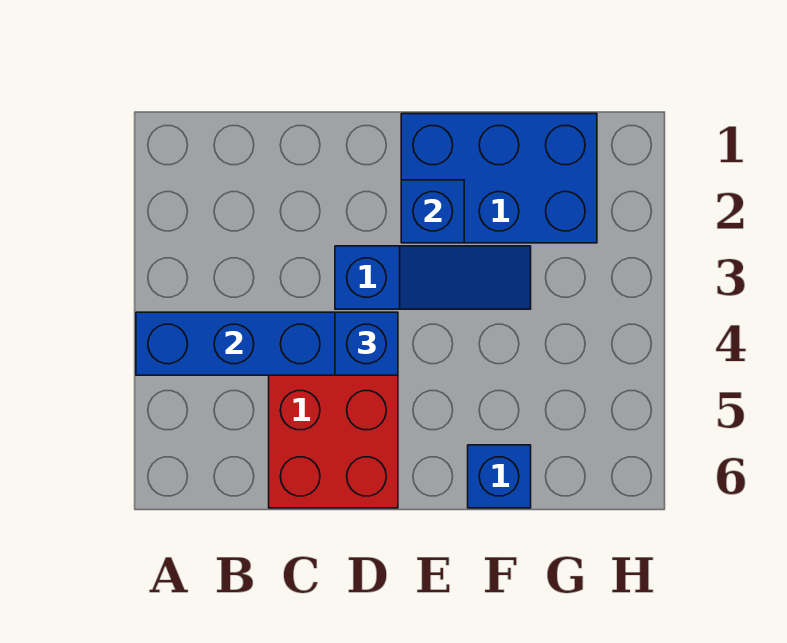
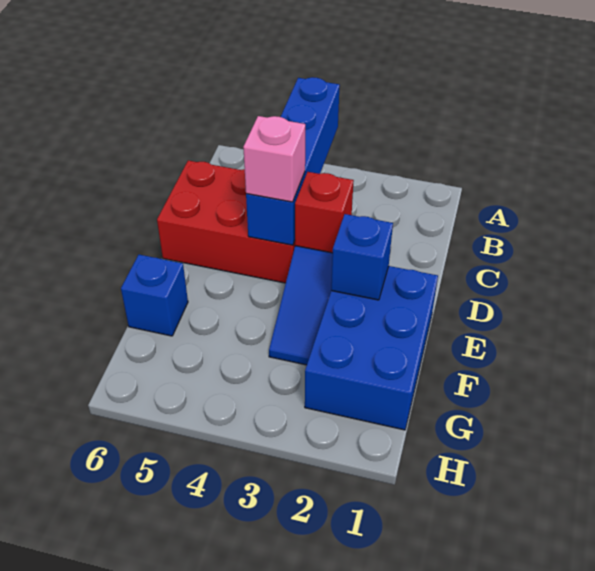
none -> red brick D3 level 2
blue brick D4 level 3 -> pink brick D4 level 3

